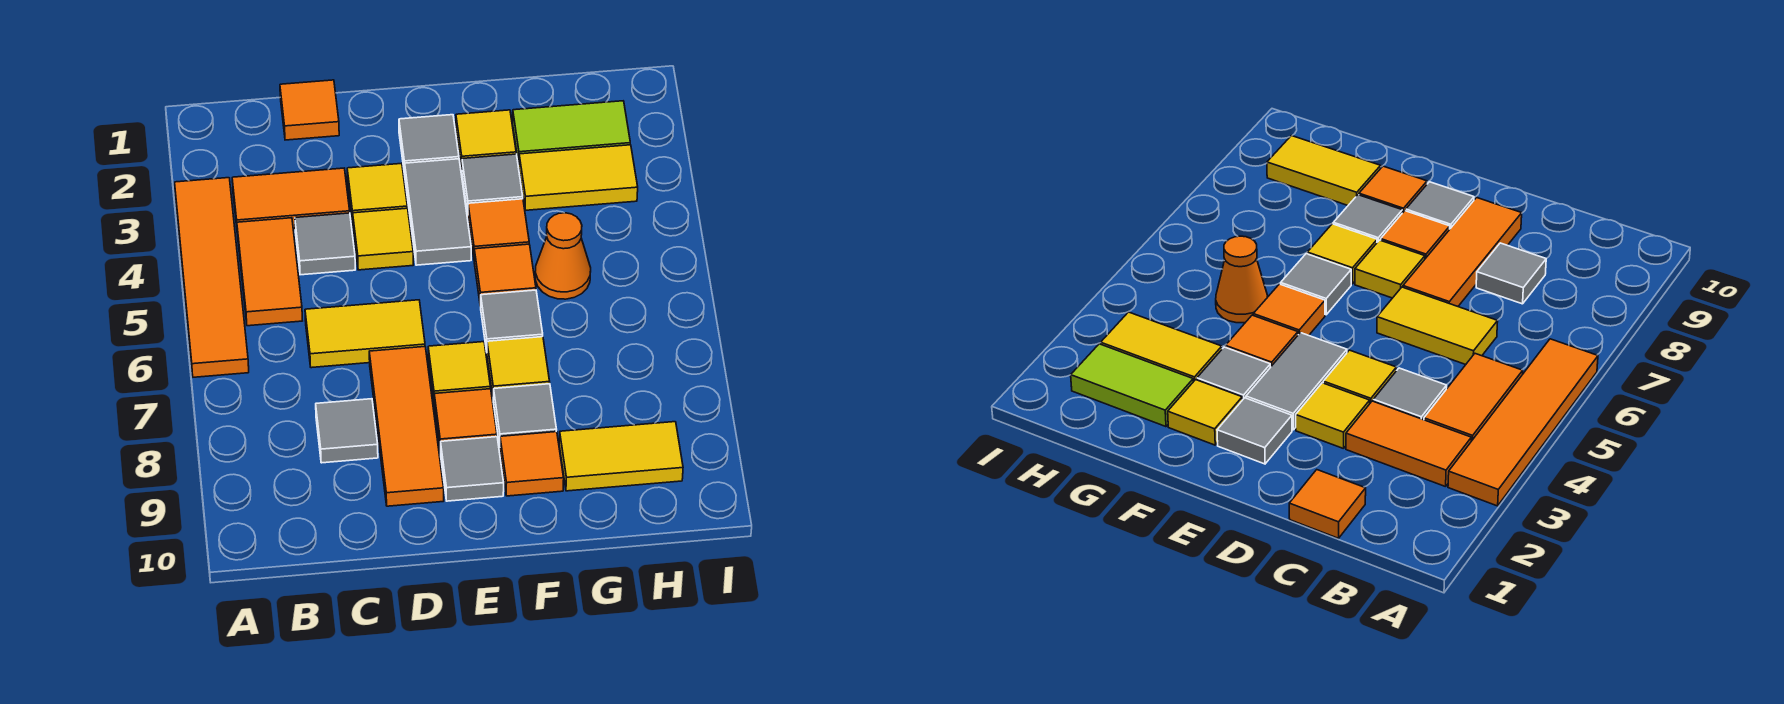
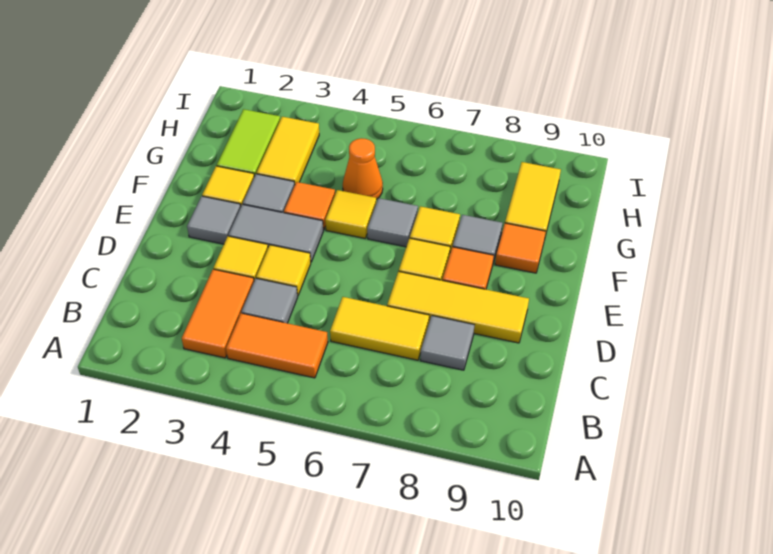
orange tile A3:A6 level 1 -> none
orange tile C1 level 1 -> none
yellow tile C6:D6 level 1 -> yellow tile C6:C7 level 1
orange tile D7:D9 level 1 -> yellow tile D7:D9 level 1
grey tile E9 level 1 -> none
orange tile F5 level 1 -> yellow tile F5 level 1

